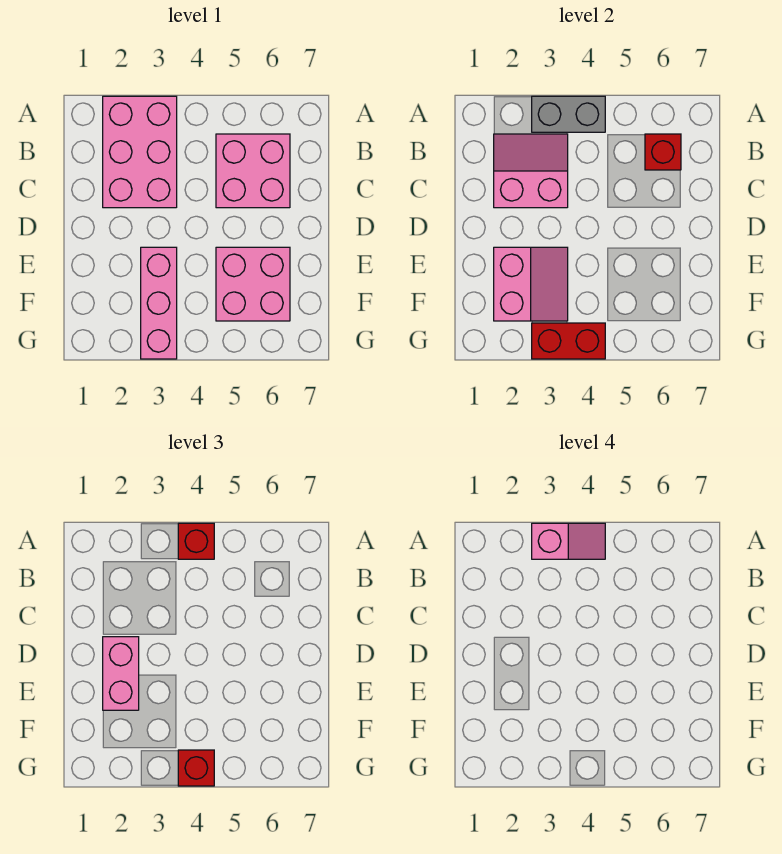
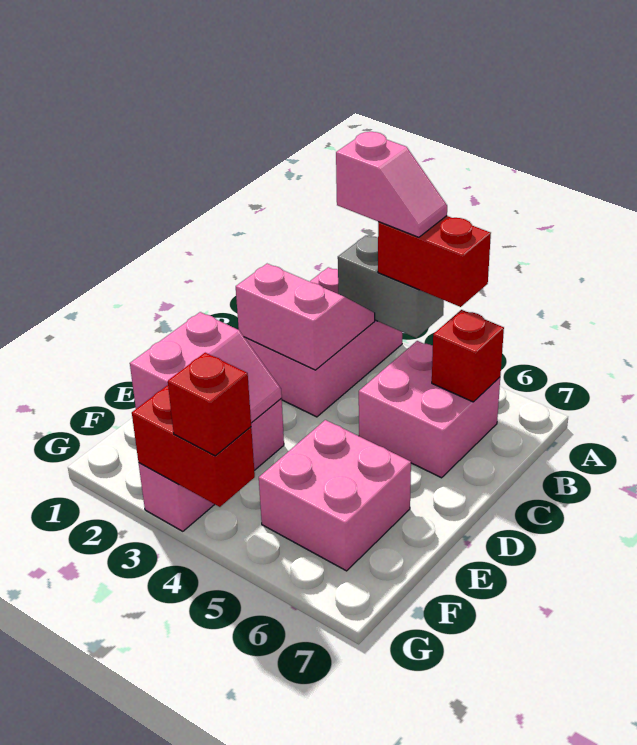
red brick A4 level 3 -> red brick A4:A5 level 3
pink brick D2:E2 level 3 -> none

